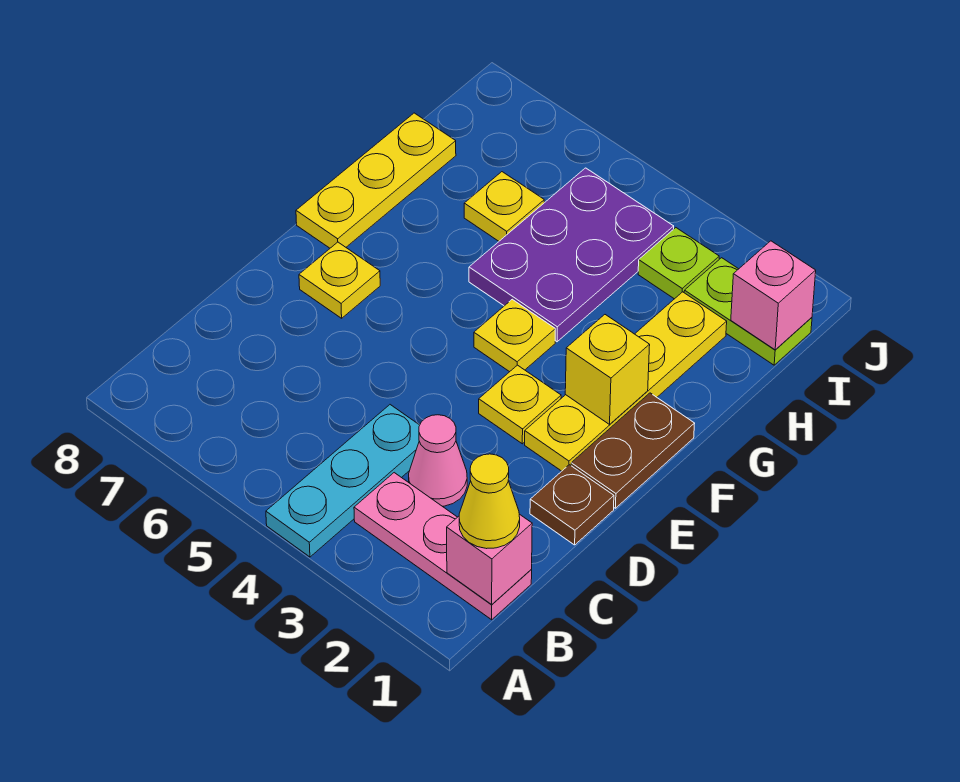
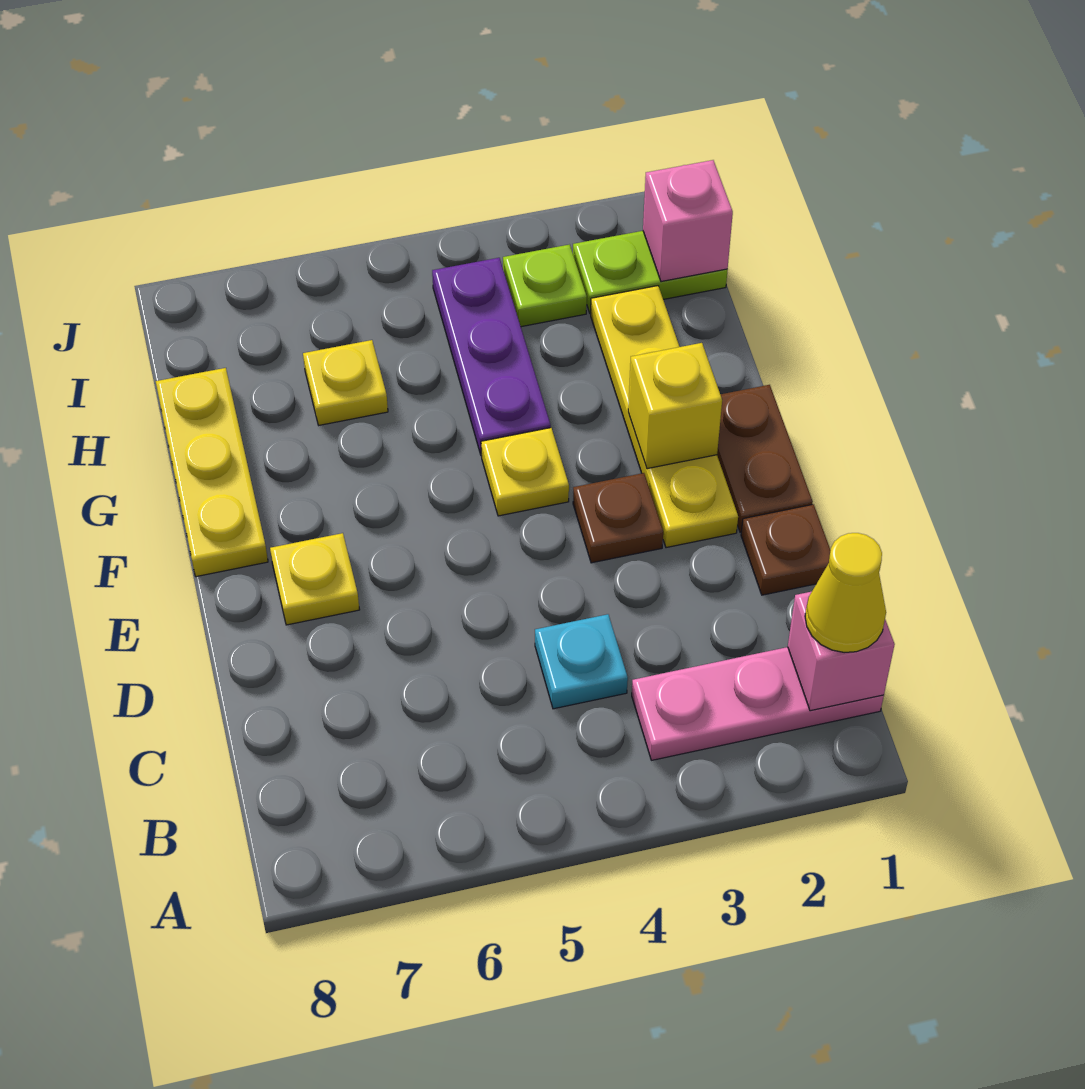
cyan plate A4:C4 level 1 -> cyan plate C4 level 1
pink cone C3 level 1 -> none
yellow plate E3 level 1 -> brown plate E3 level 1
purple plate G4:I5 level 1 -> purple plate G4:I4 level 1

